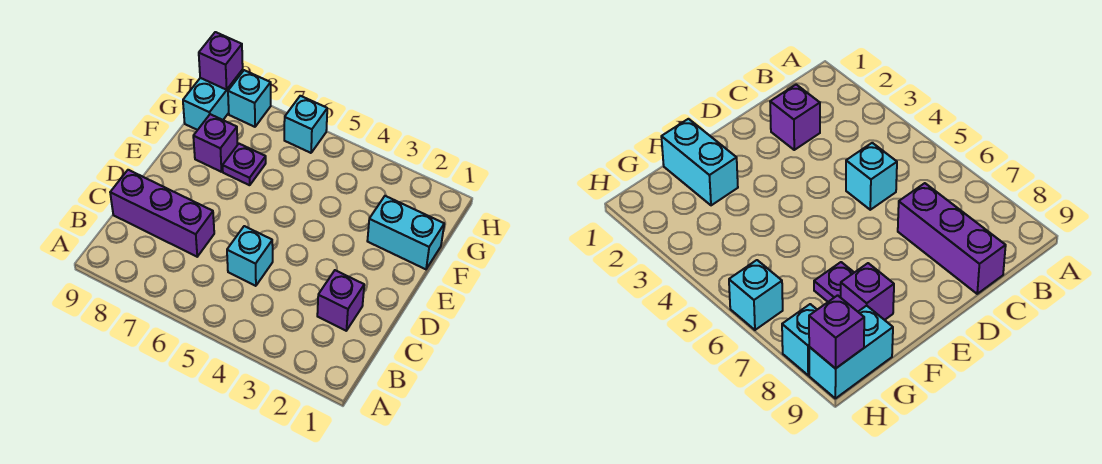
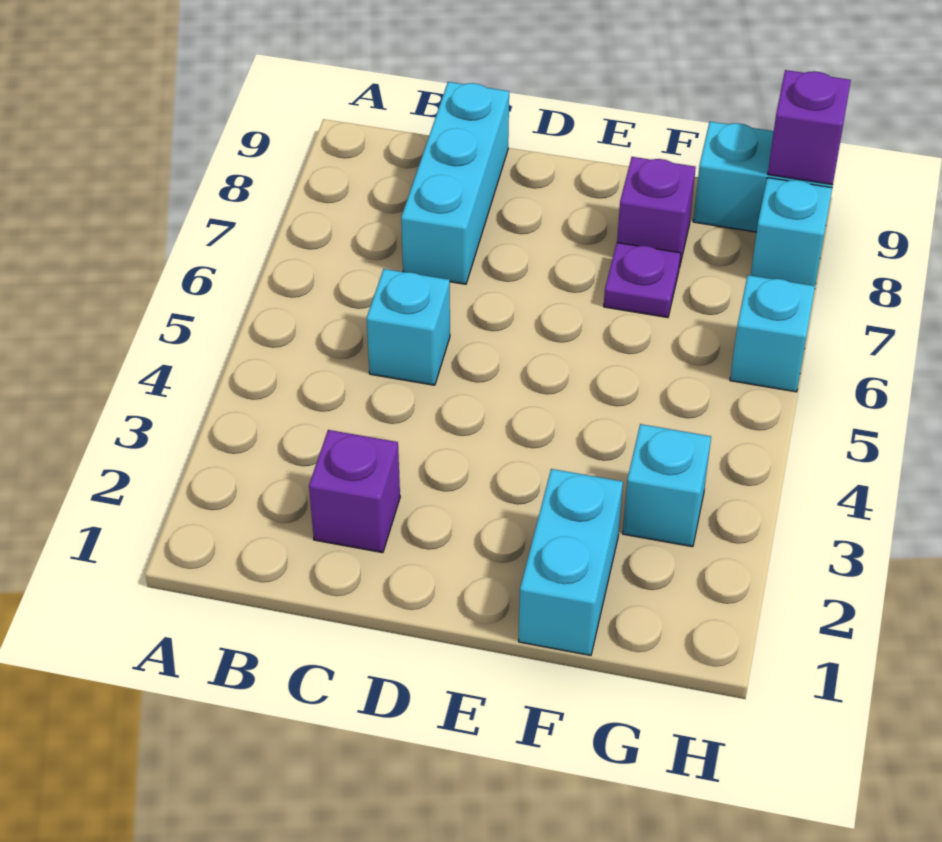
purple brick C7:C9 level 1 -> cyan brick C7:C9 level 1
none -> cyan brick G3 level 1

